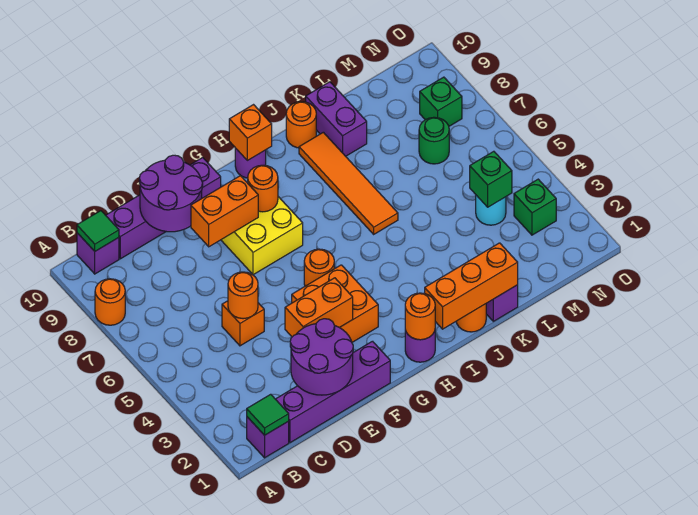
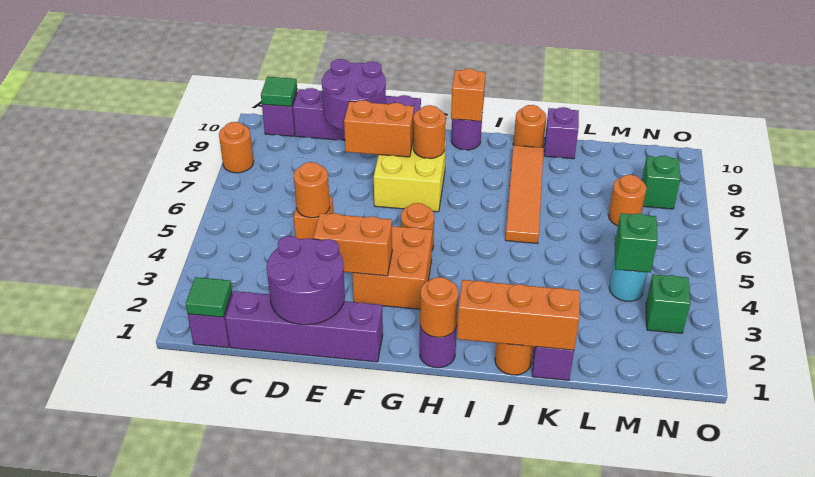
purple brick K9:K10 level 1 -> purple brick K10 level 1
green round brick M7 level 1 -> orange round brick M7 level 1

